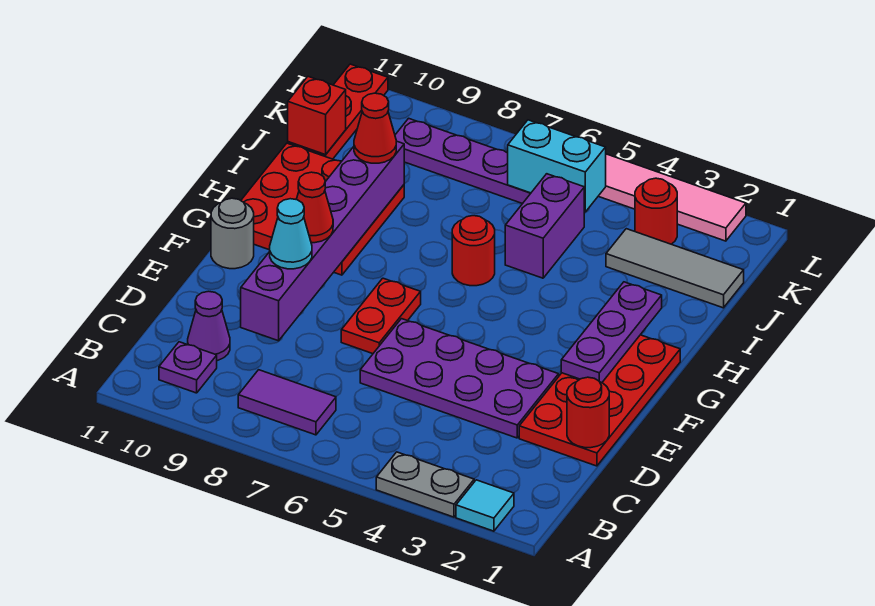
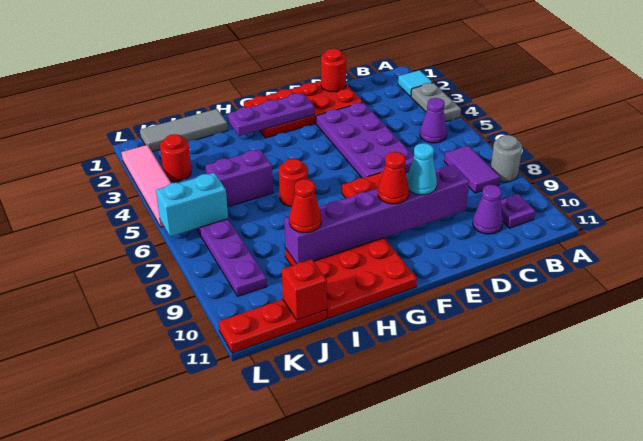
none -> purple cone B5 level 1
grey round brick F11 level 1 -> grey round brick A8 level 1
grey tile J1:J3 level 1 -> grey tile I1:K1 level 1
cyan brick K5:K6 level 2 -> cyan brick K6:L6 level 2

